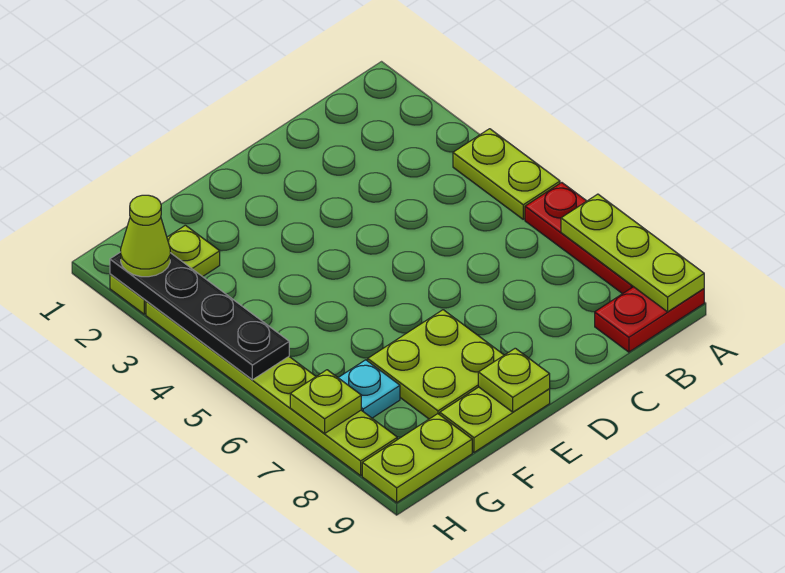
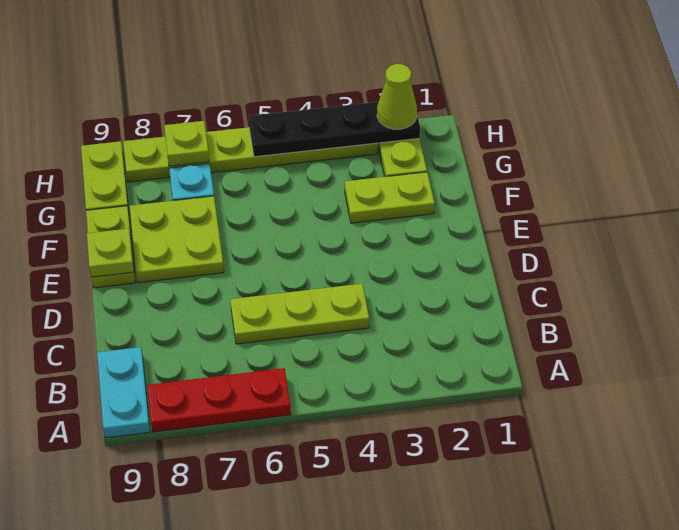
lime plate A4:A5 level 1 -> lime plate F2:F3 level 1
lime plate A7:A9 level 2 -> lime plate C4:C6 level 1
red plate A9:B9 level 1 -> cyan plate A9:B9 level 1

